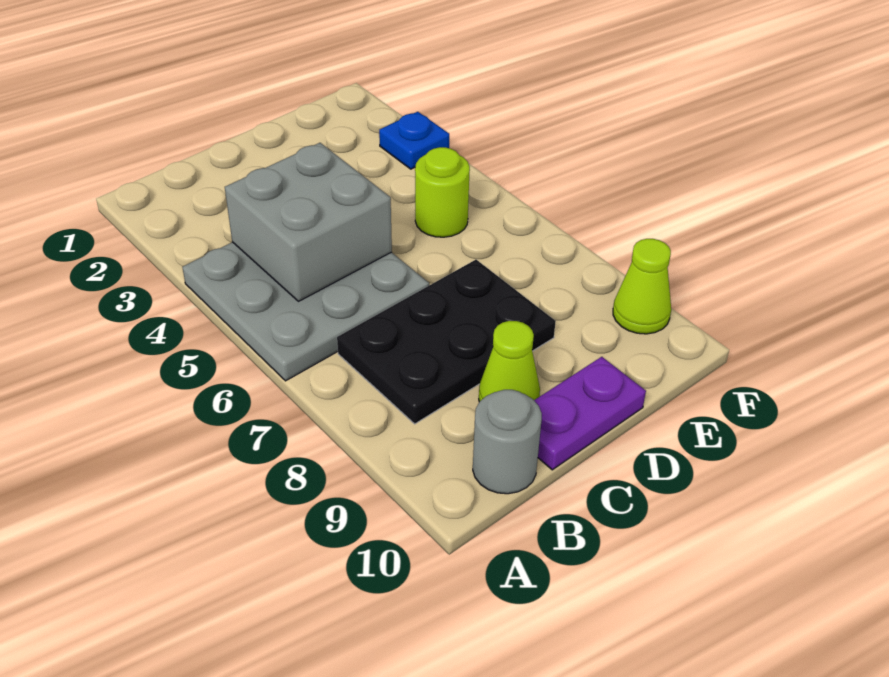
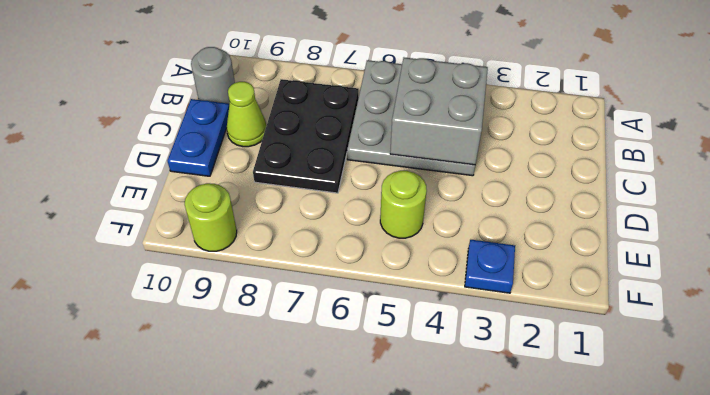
purple plate C10:D10 level 1 -> blue plate C10:D10 level 1
lime cone F9 level 1 -> lime round brick F9 level 1

